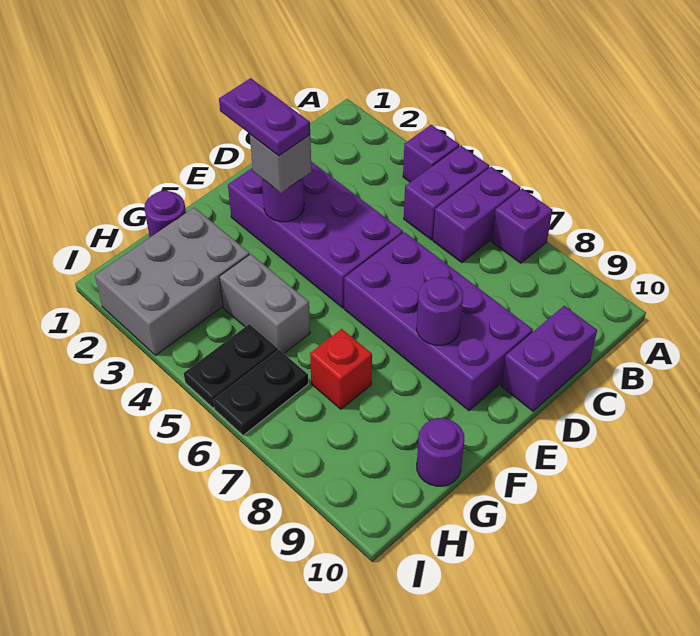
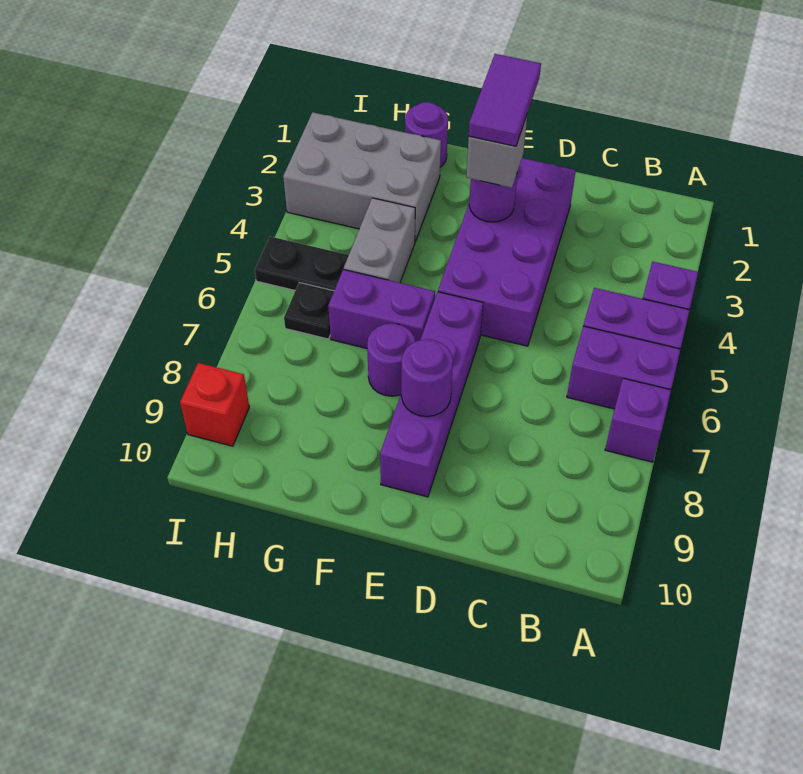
purple brick C10:D10 level 1 -> purple brick F6:G6 level 1
purple brick D6:E9 level 1 -> purple brick E6:E9 level 1
purple plate E2:E3 level 4 -> purple tile E2:E3 level 4
red brick G7 level 1 -> red brick I9 level 1
purple round brick G10 level 1 -> purple round brick F7 level 1
black plate H6:I6 level 1 -> black plate H6 level 1

